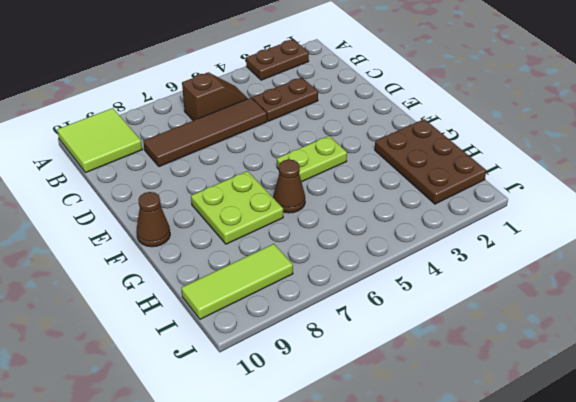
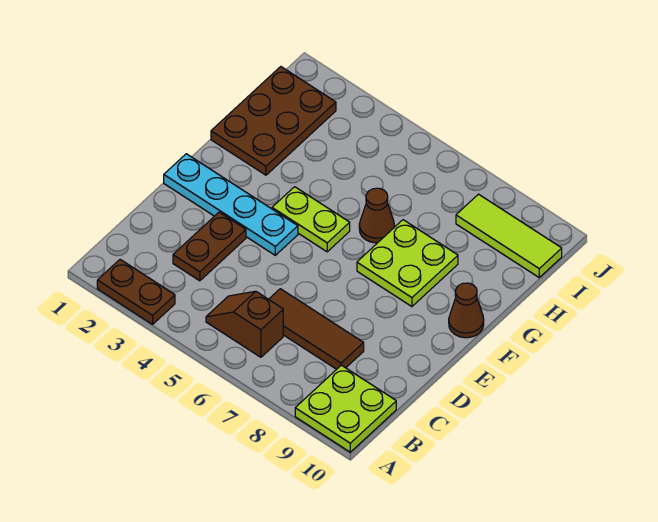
lime tile A9:B10 level 1 -> lime plate A9:B10 level 1
brown plate C3:C4 level 1 -> brown plate C3:D3 level 1
brown tile C5:C8 level 1 -> brown tile C6:C8 level 1
none -> cyan plate E1:E4 level 1

